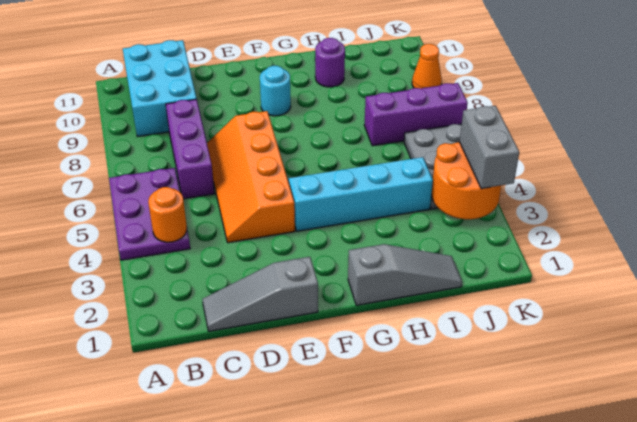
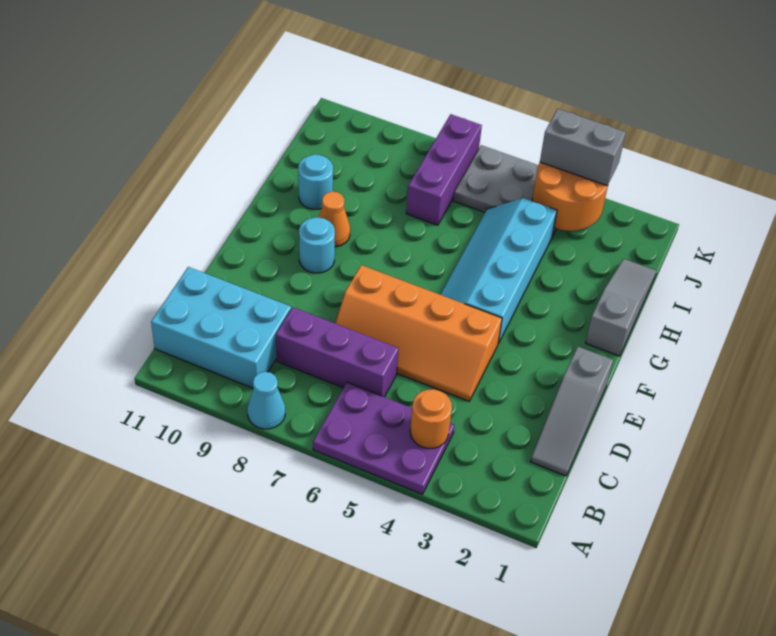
none -> cyan cone A8 level 1
purple round brick H10 level 1 -> cyan round brick H10 level 1
orange cone K9 level 1 -> orange cone G9 level 1

